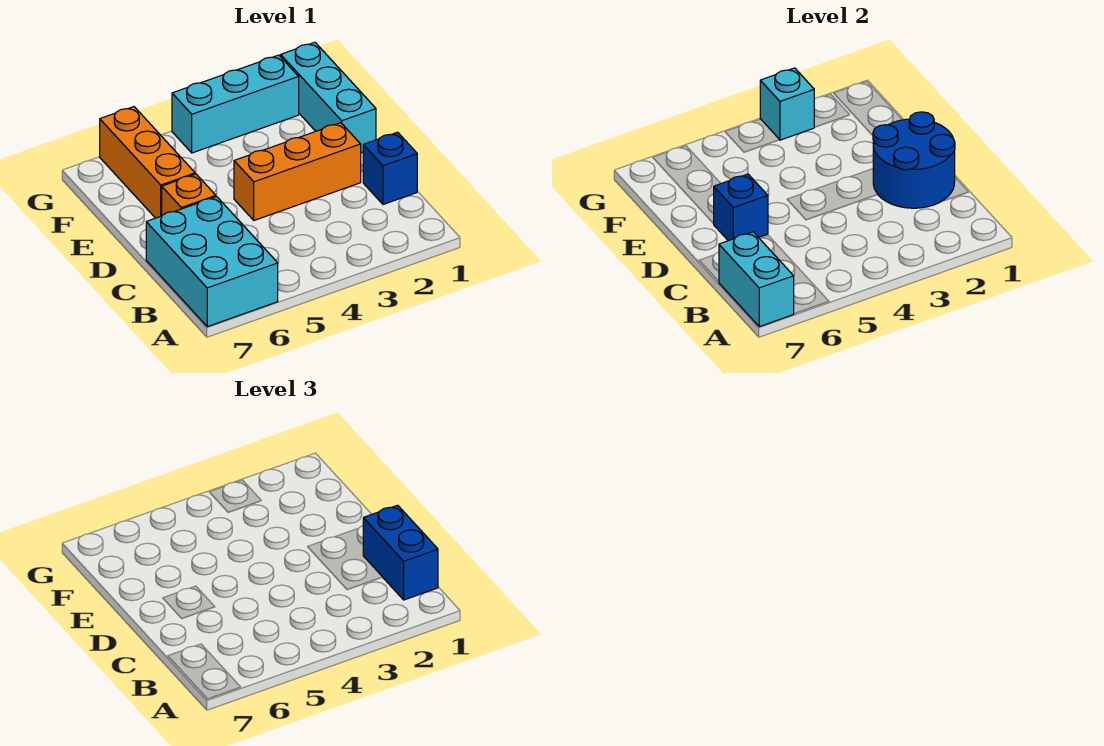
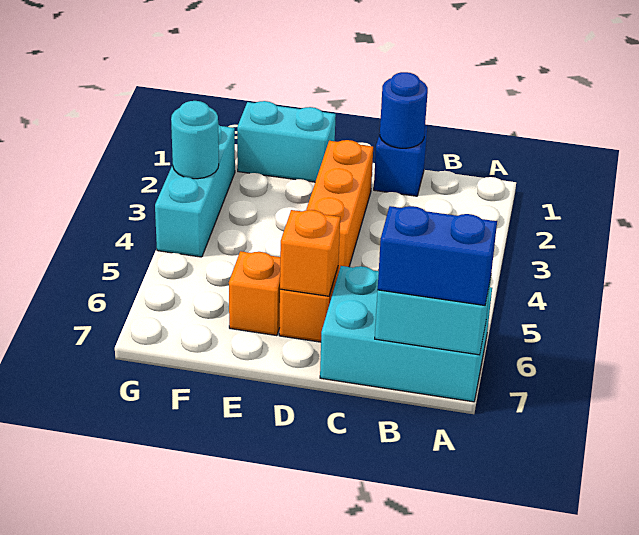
blue brick B1:C1 level 3 -> blue brick A7:B7 level 3
blue round brick C1:D2 level 2 -> blue round brick C1 level 2
blue brick D6 level 2 -> orange brick D6 level 2
cyan brick E1:G1 level 1 -> cyan brick E1:F1 level 1
orange brick E6:G6 level 1 -> orange brick E6 level 1
cyan brick G3 level 2 -> cyan round brick G3 level 2

